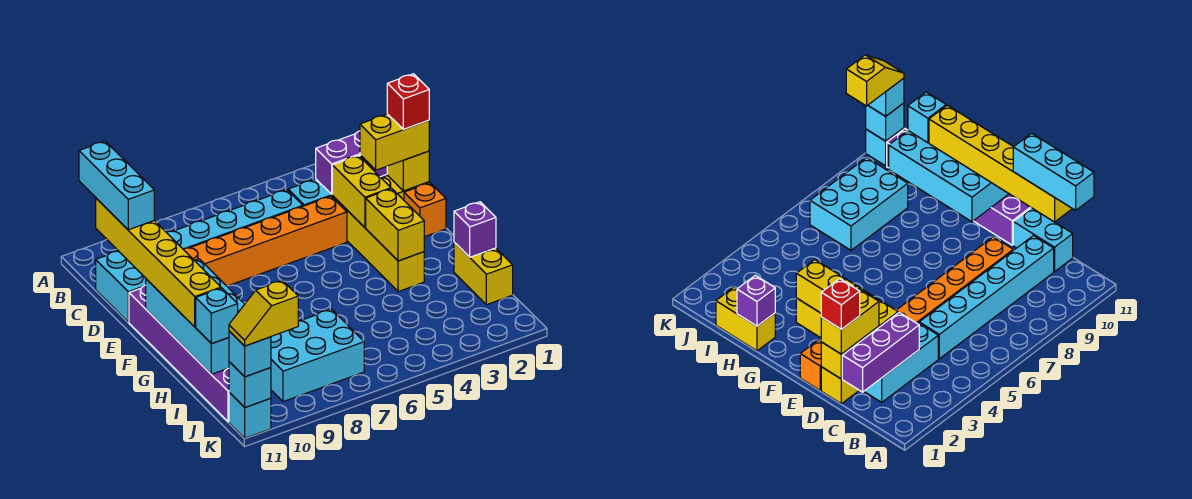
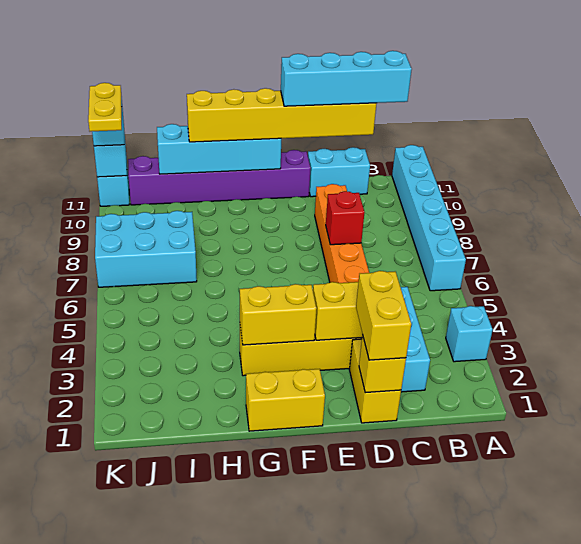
cyan brick B11:D11 level 4 -> cyan brick B11:E11 level 4
purple brick C1:C3 level 2 -> none
cyan brick C5:C10 level 1 -> cyan brick A6:A11 level 1
red brick D1 level 4 -> red brick D7 level 2
orange brick E1 level 1 -> none
cyan brick F10:I11 level 2 -> cyan brick F11:I11 level 2
yellow brick H1:I1 level 1 -> yellow brick F1:G1 level 1
purple brick H1 level 2 -> none
cyan brick I7:J9 level 1 -> cyan brick I7:K8 level 1
cyan brick I11 level 3 -> cyan brick A3 level 1
yellow slope K10:K11 level 4 top 10 -> yellow plate K10:K11 level 4

